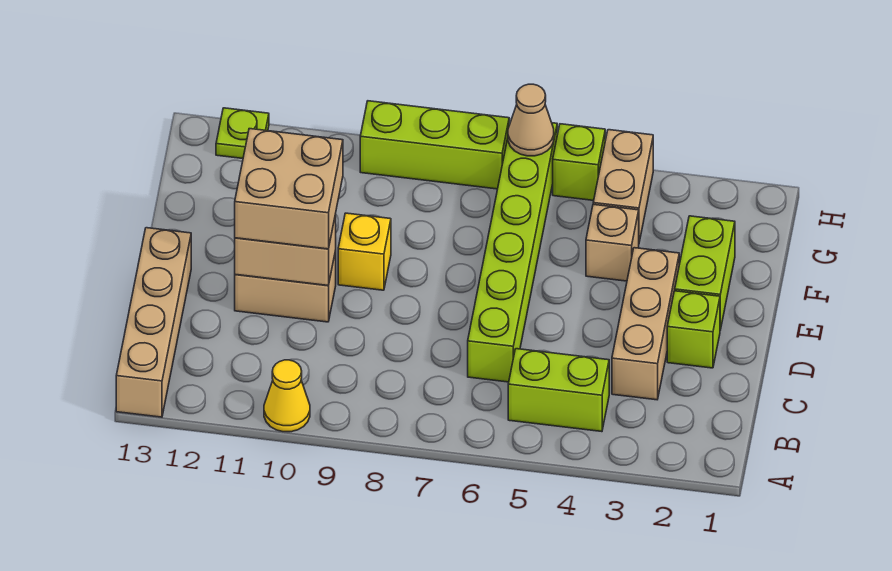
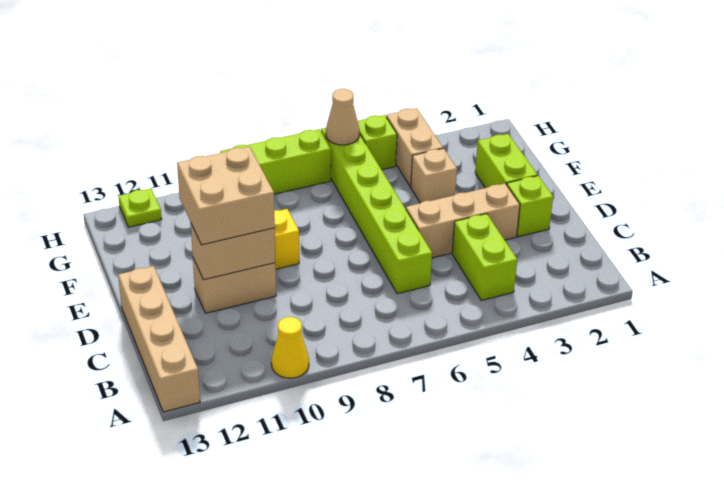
lime brick B4:B5 level 1 -> lime brick B4:C4 level 1
tan brick C3:E3 level 1 -> tan brick D3:D5 level 1

